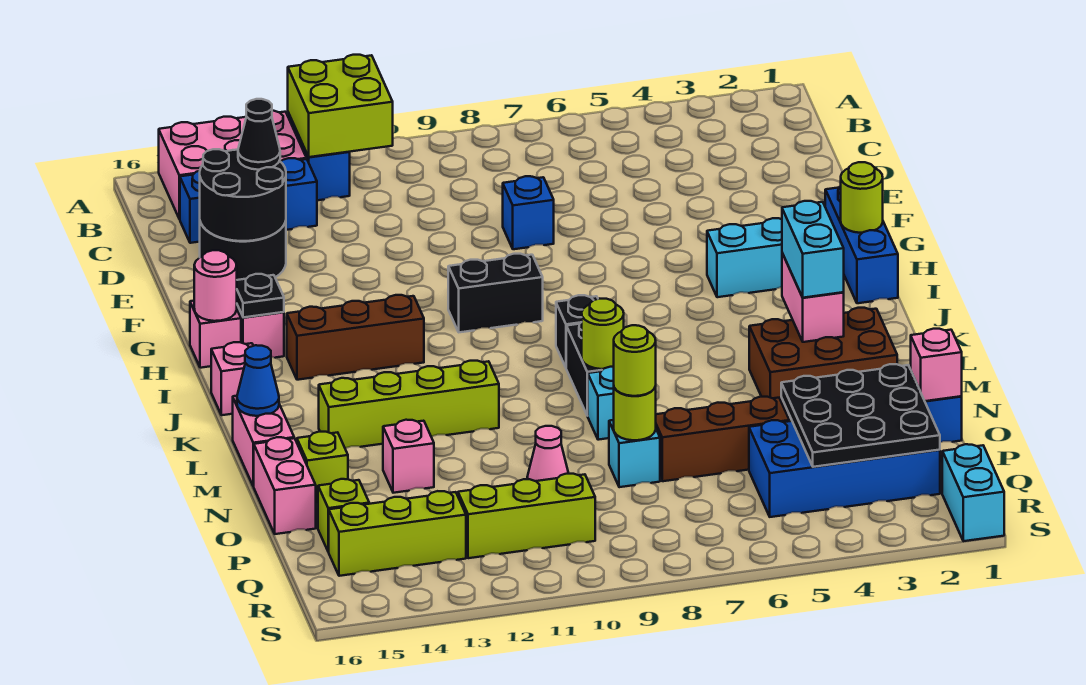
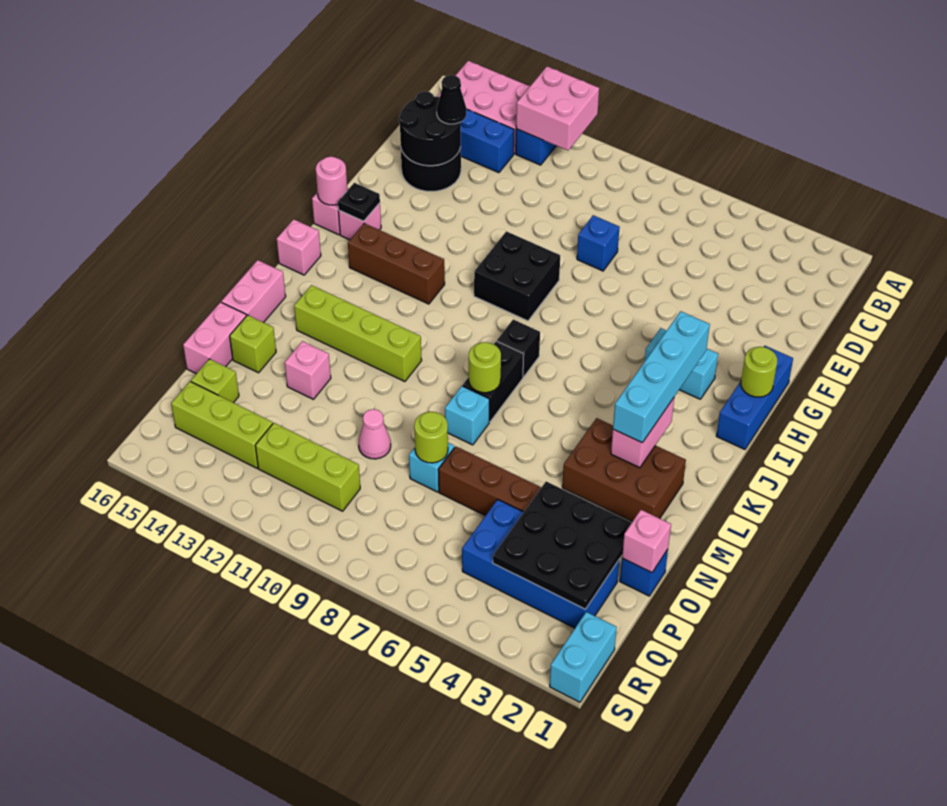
lime brick A11:B12 level 2 -> pink brick A11:B12 level 2
black brick H9:H10 level 1 -> black brick G9:H10 level 1
cyan brick K3:L3 level 3 -> cyan brick I3:L3 level 3
blue cone L16 level 2 -> none
lime round brick O8 level 3 -> none

